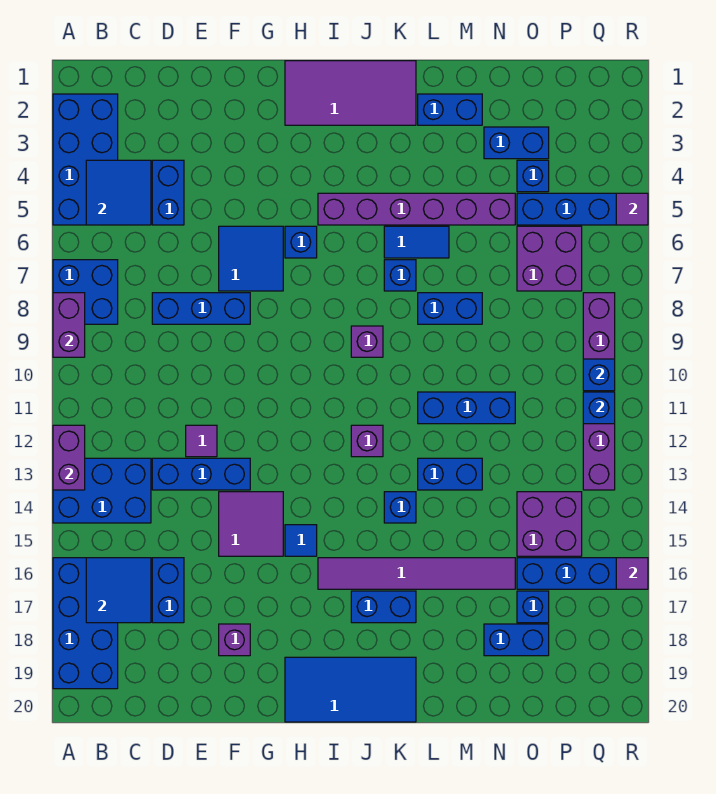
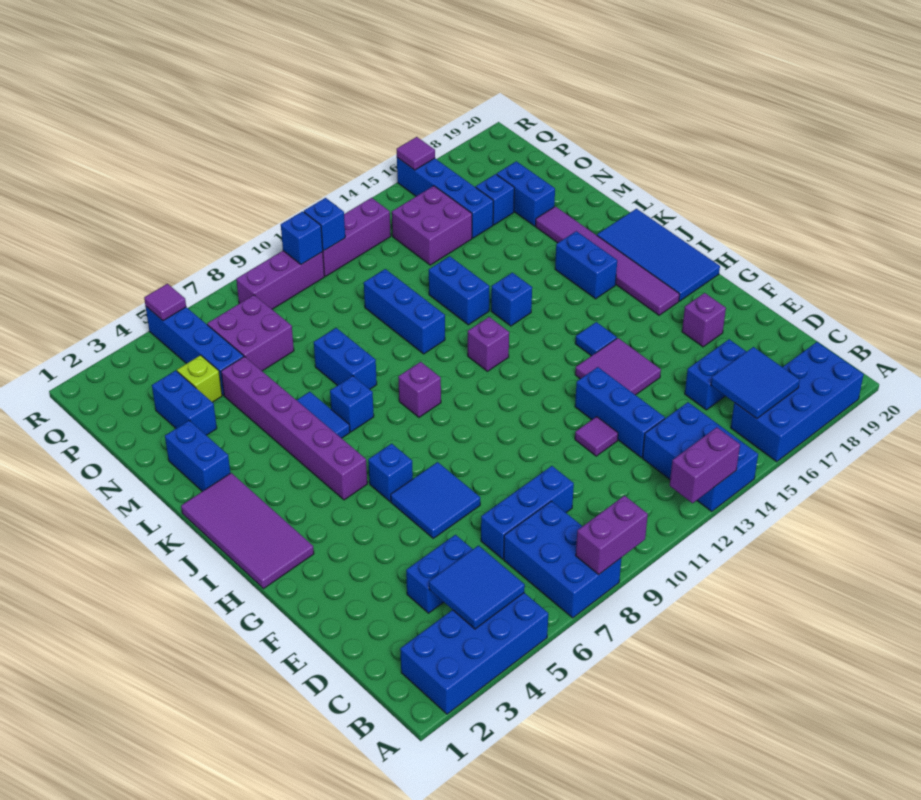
blue brick A7:B8 level 1 -> blue brick A7:C8 level 1
blue brick D8:F8 level 1 -> blue brick D7:D9 level 1
purple tile I16:N16 level 1 -> purple tile H18:M18 level 1
blue brick O4 level 1 -> lime brick O4 level 1

